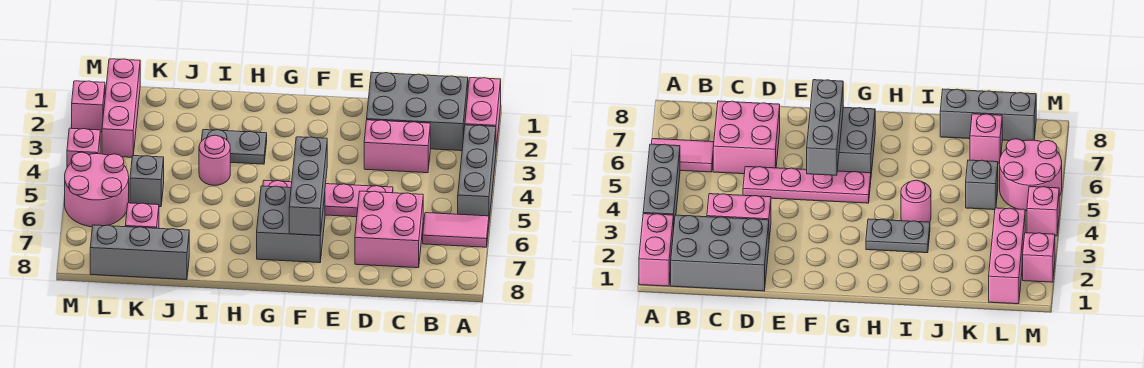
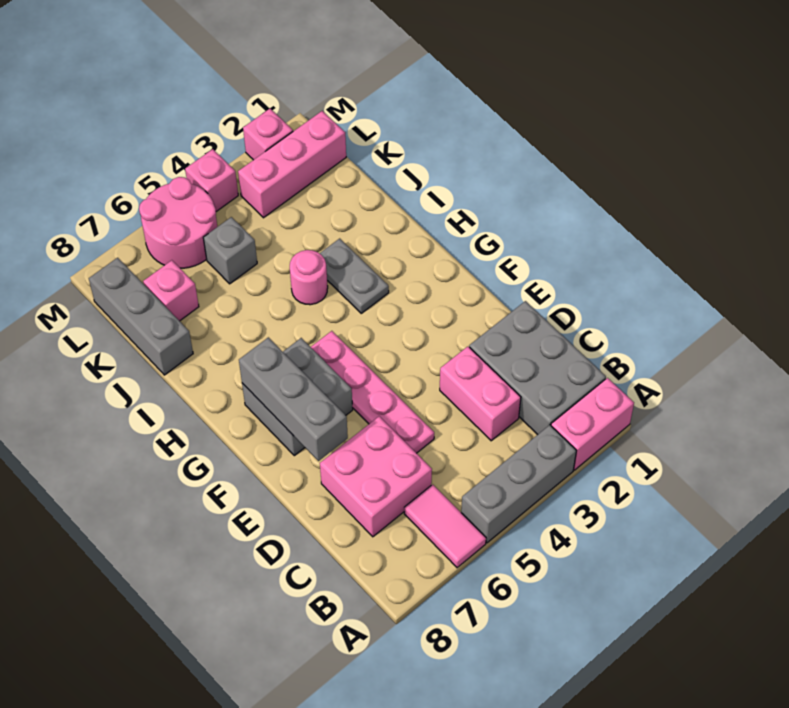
grey brick F5:F7 level 2 -> grey brick E7:G7 level 2

